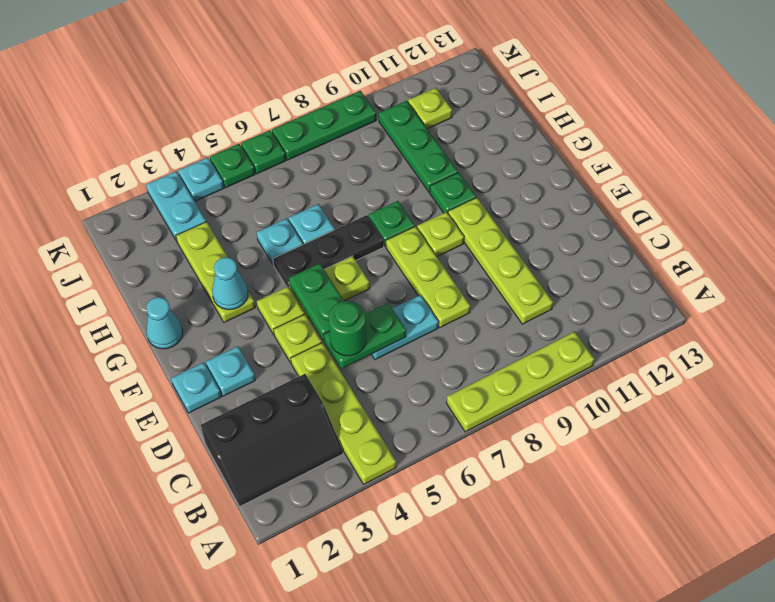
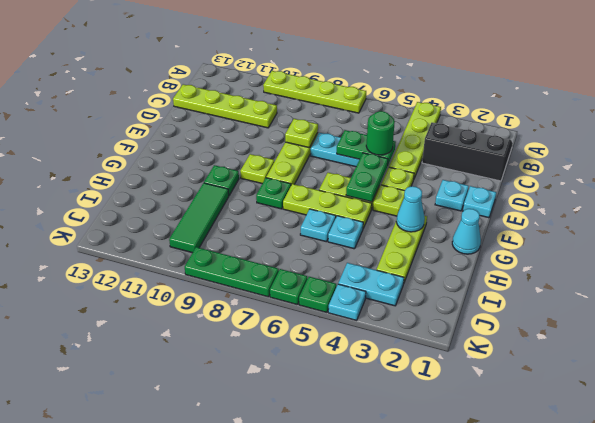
lime plate C10:F10 level 1 -> lime plate C10:C13 level 1
black plate G5:G7 level 1 -> lime plate G5:G7 level 1
green plate H10:J10 level 1 -> green tile H10:J10 level 1
cyan plate J3:K3 level 1 -> cyan plate J3:J4 level 1
lime plate J11 level 1 -> lime plate D8 level 2

